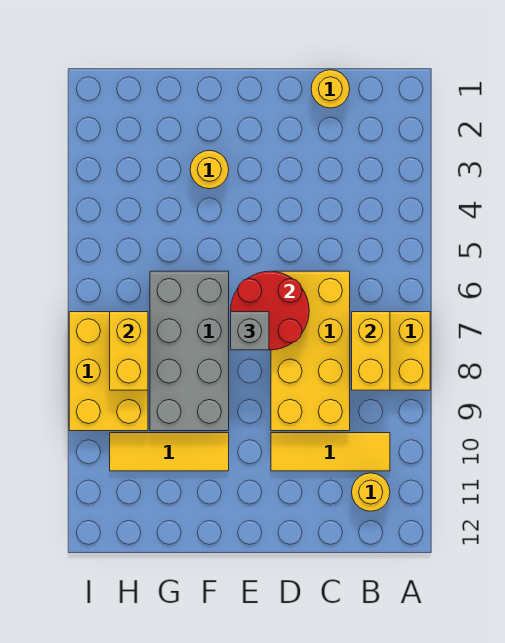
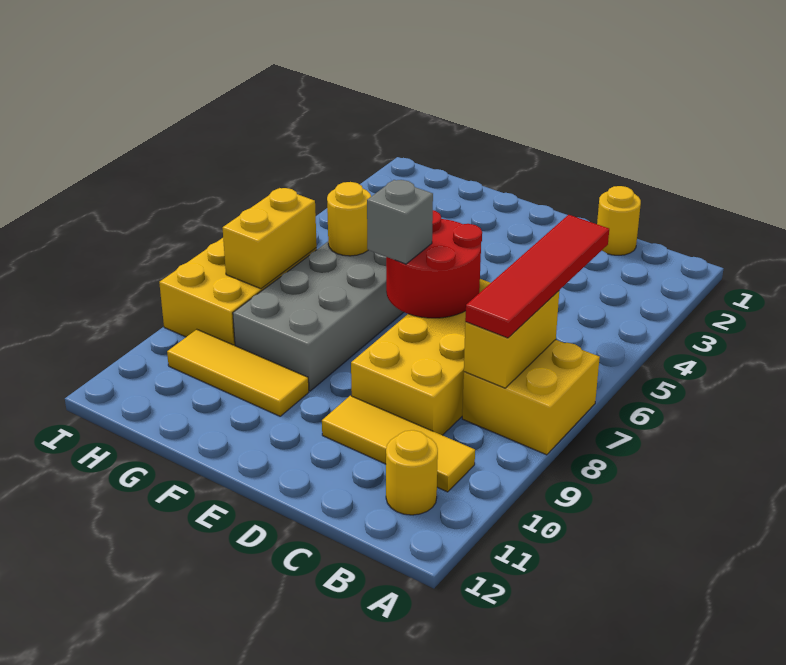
none -> red tile B5:B8 level 3
yellow round brick F3 level 1 -> yellow round brick G6 level 2

